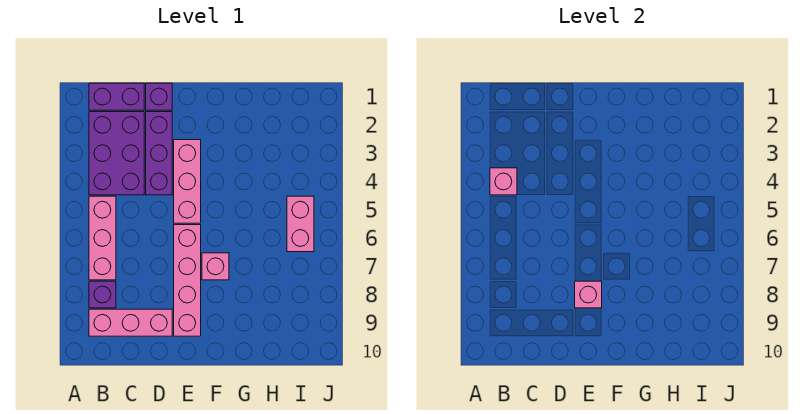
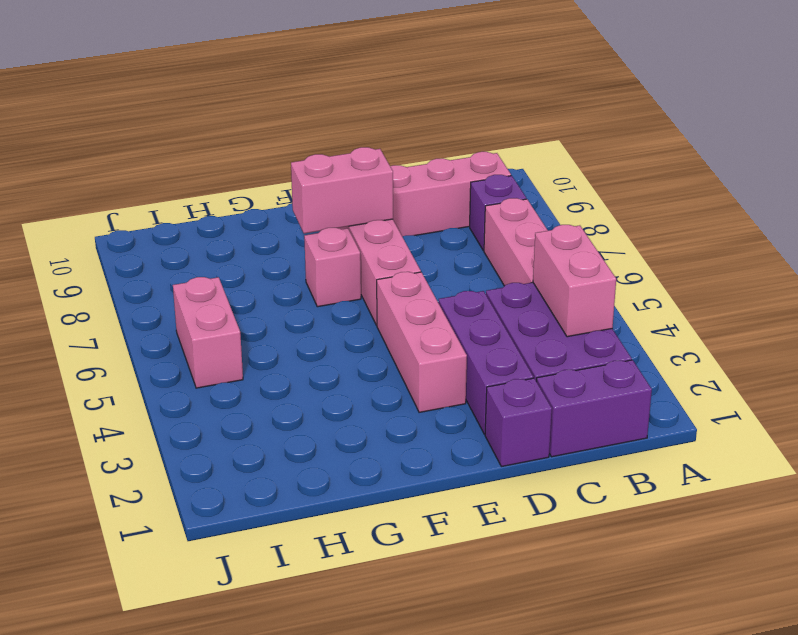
pink brick B4 level 2 -> pink brick B3:B4 level 2
pink brick E8 level 2 -> pink brick E8:F8 level 2

